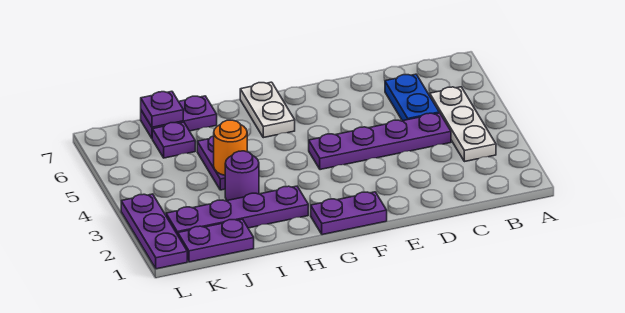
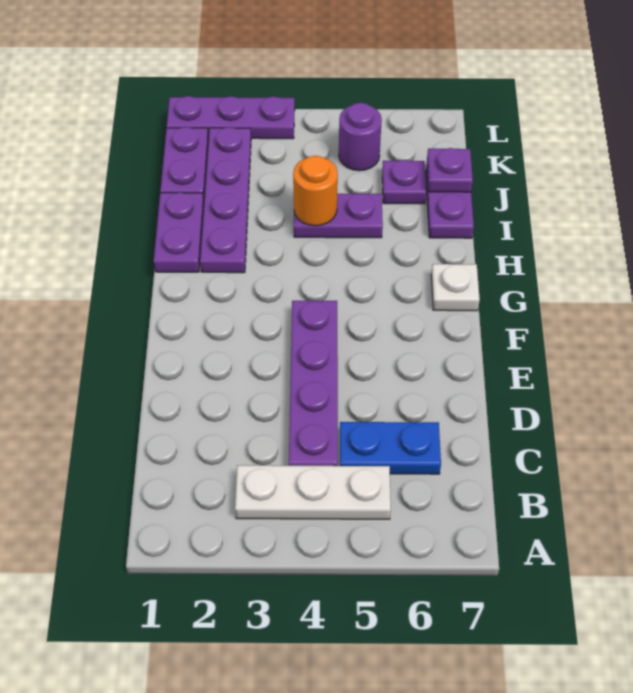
purple plate F1:G1 level 1 -> purple plate H1:I1 level 1
white plate G6:G7 level 1 -> white plate G7 level 1
purple round brick I3 level 1 -> purple round brick K5 level 1

